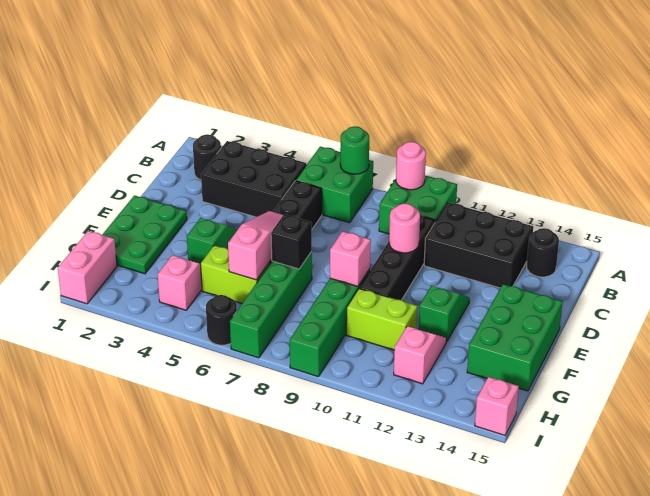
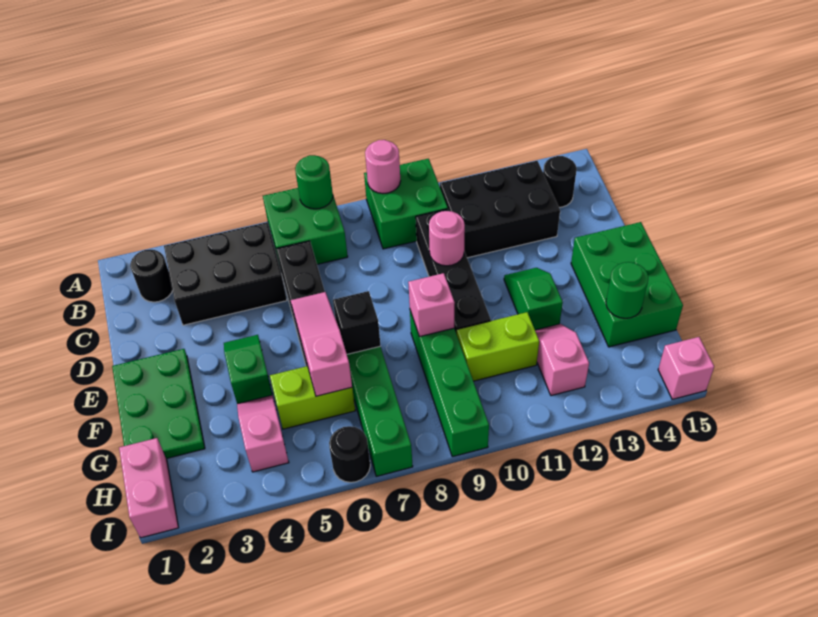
none -> green round brick G14 level 2

